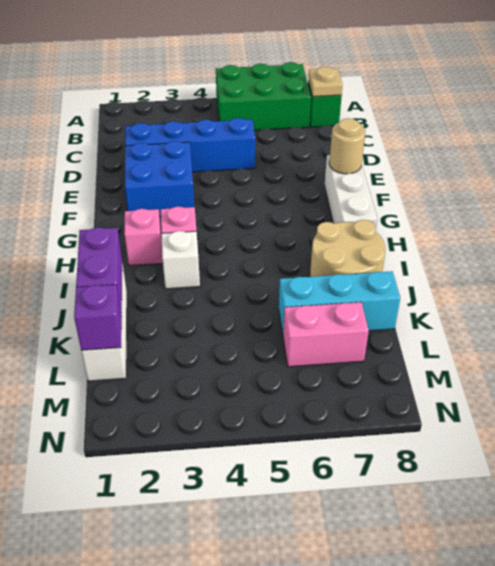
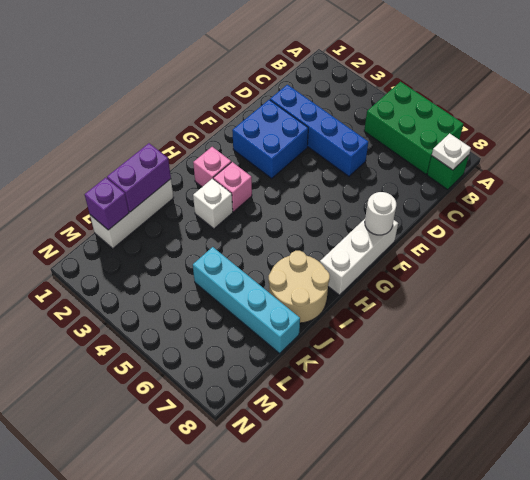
tan plate B8 level 2 -> white plate B8 level 2
tan round brick F8 level 2 -> white round brick F8 level 2
cyan brick K6:K8 level 1 -> cyan brick K5:K8 level 1
pink brick L6:L7 level 1 -> none

